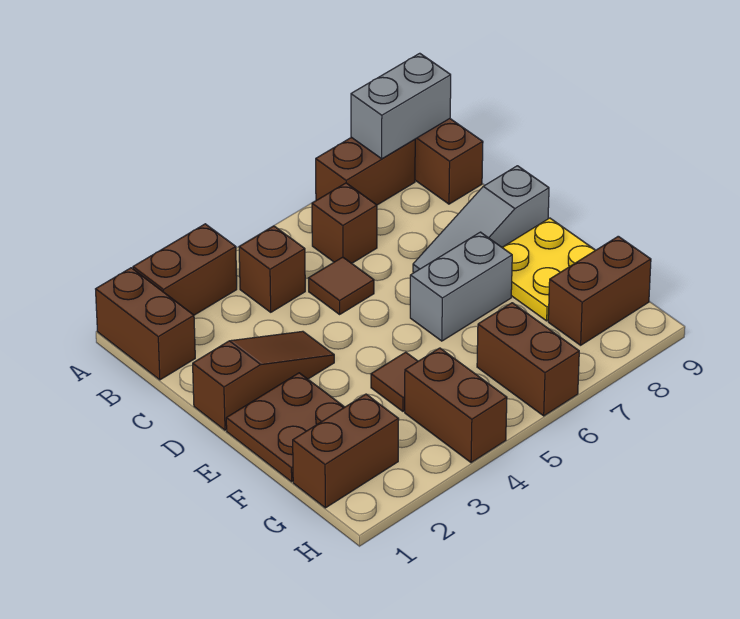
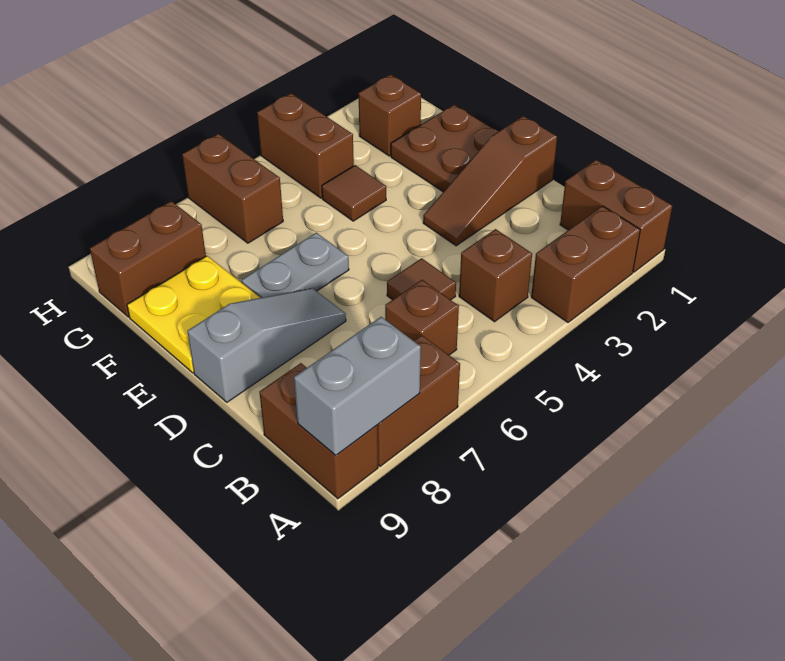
grey brick E6:E7 level 1 -> grey plate E6:E7 level 1
brown brick G1:G2 level 1 -> brown brick G2 level 1

